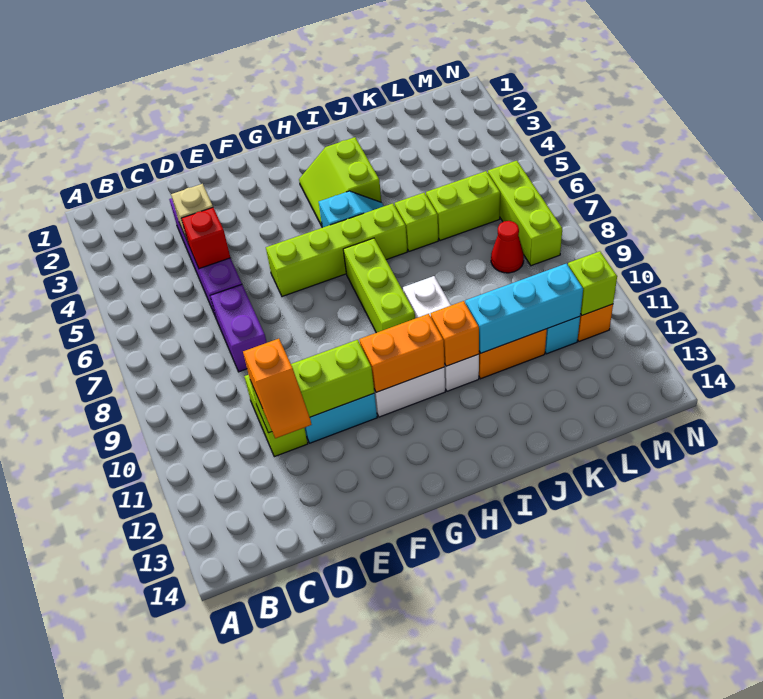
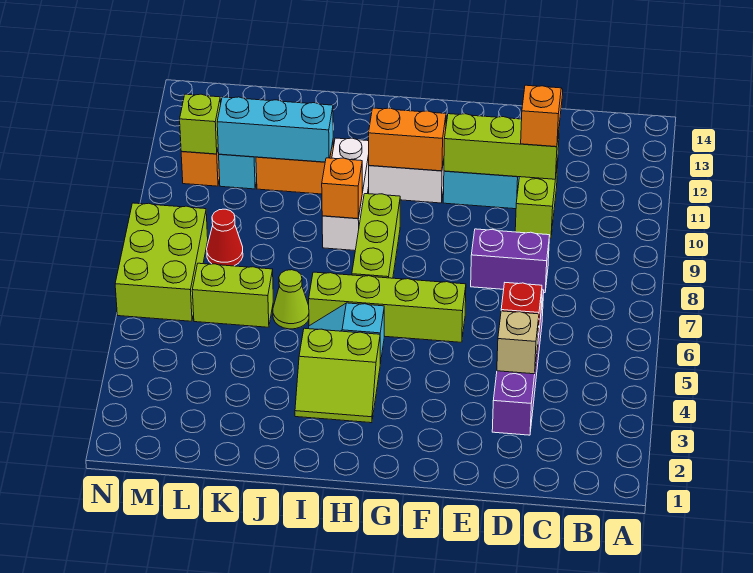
purple brick D7:D8 level 1 -> purple brick D8:E8 level 1
lime slope H3:I4 level 1 top I -> lime slope H3:I4 level 1 top 4
orange brick I11 level 2 -> orange brick I9 level 2
lime brick J6 level 1 -> lime cone J6 level 1
lime brick M6:M8 level 1 -> lime brick M6:N8 level 1

